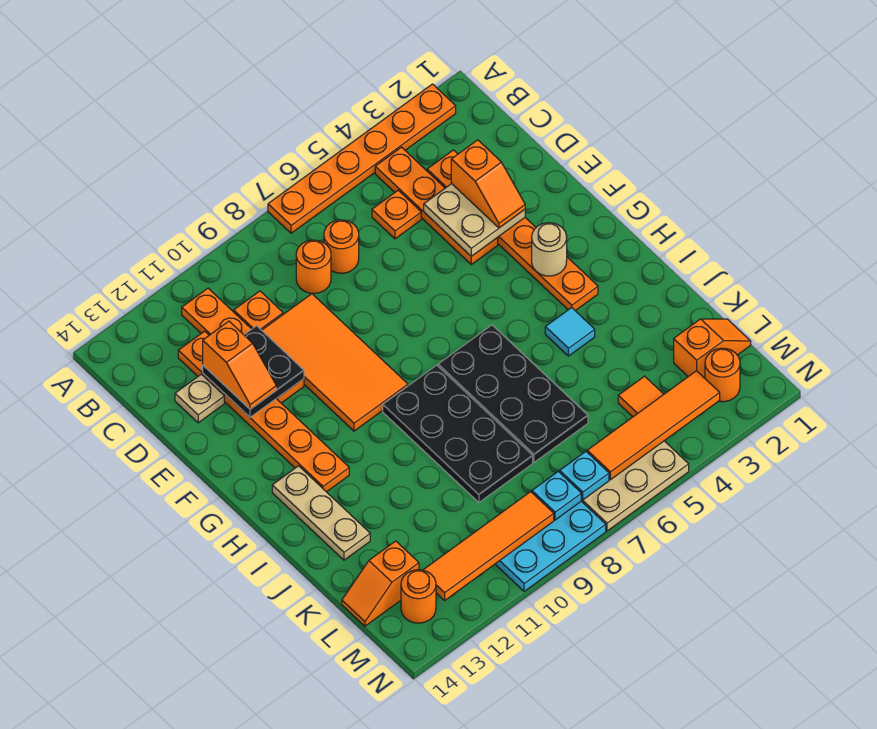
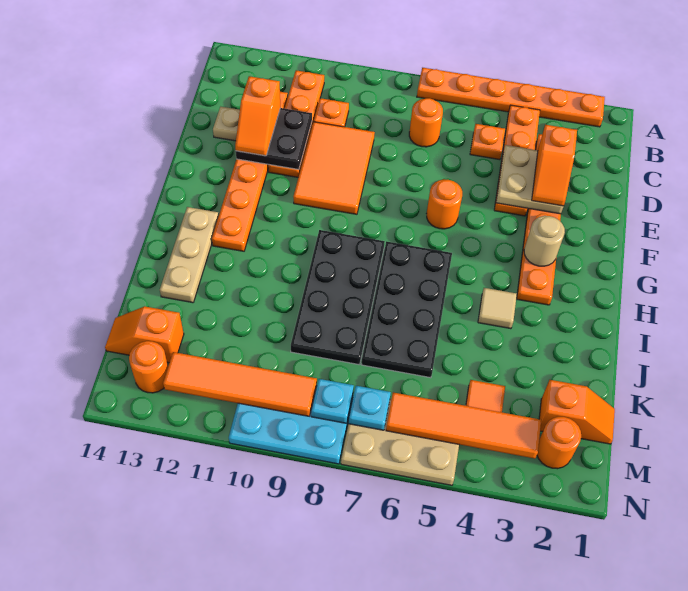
orange round brick C8 level 1 -> orange round brick F6 level 1
orange tile D9:G10 level 1 -> orange tile D9:F10 level 1
cyan tile I4 level 1 -> tan tile I4 level 1

